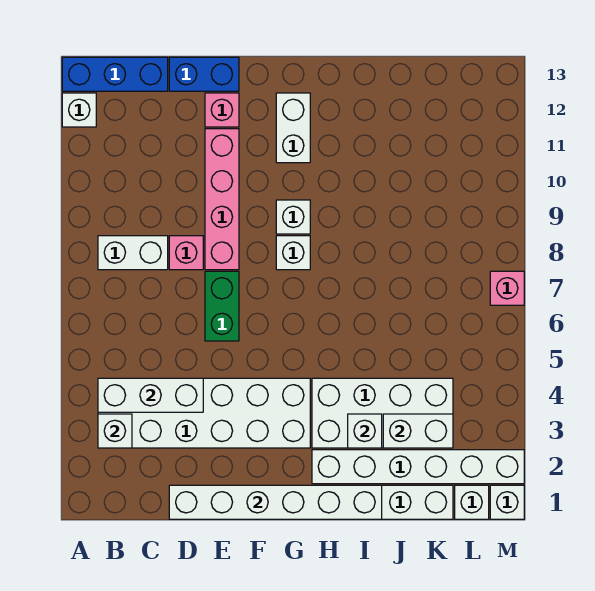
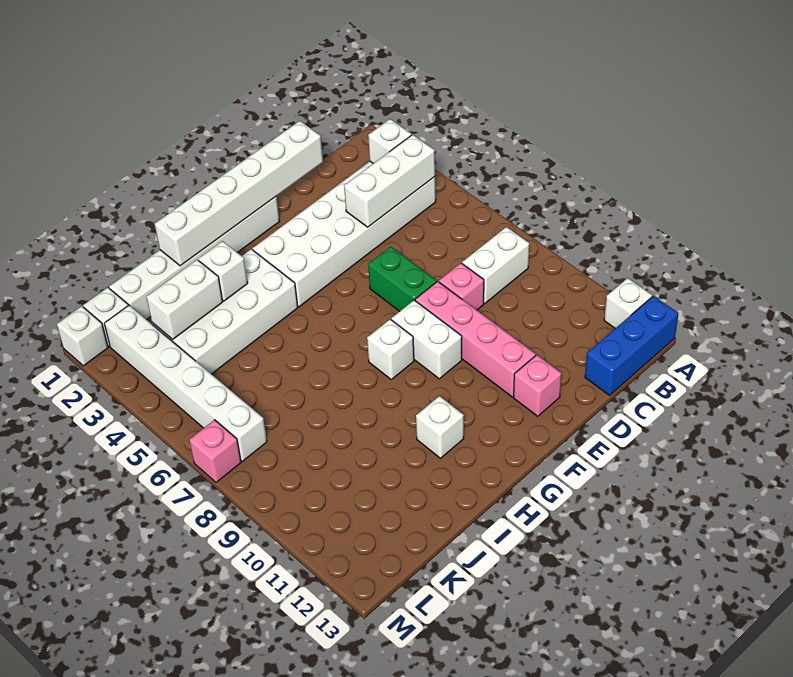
blue brick D13:E13 level 1 -> none
white brick G9 level 1 -> white brick H11 level 1
white brick G11:G12 level 1 -> white brick F8:F9 level 1
white brick H2:M2 level 1 -> white brick L2:L7 level 1

